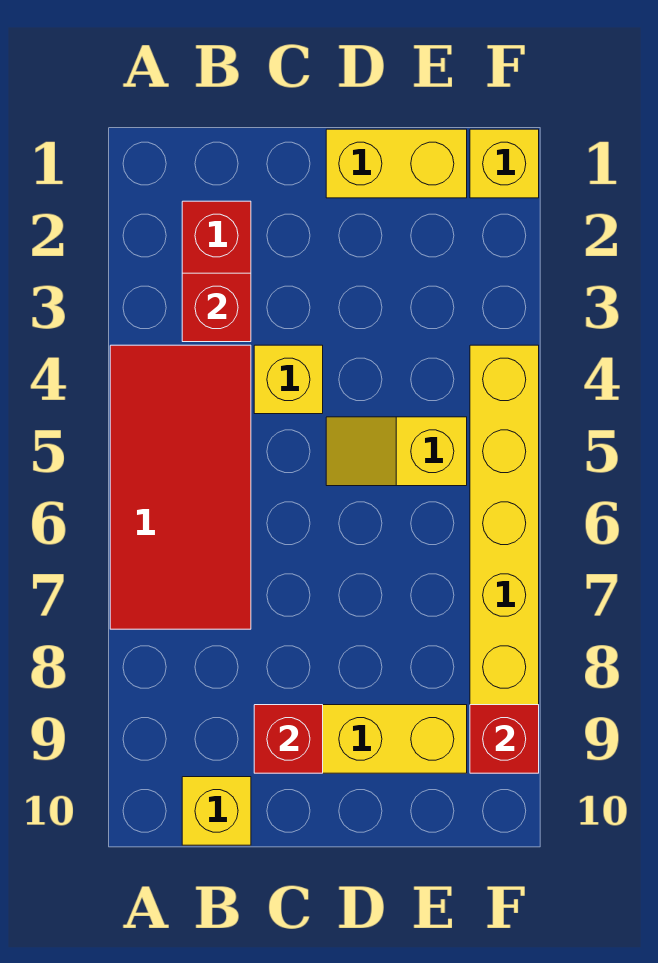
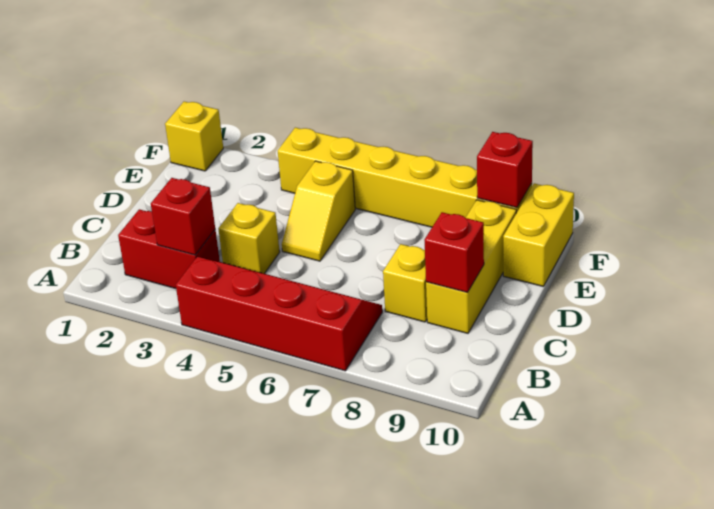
red tile A4:B7 level 1 -> red slope A4:B7 level 1 top A
yellow brick B10 level 1 -> yellow brick C8 level 1
yellow brick D1:E1 level 1 -> yellow brick E10:F10 level 1

